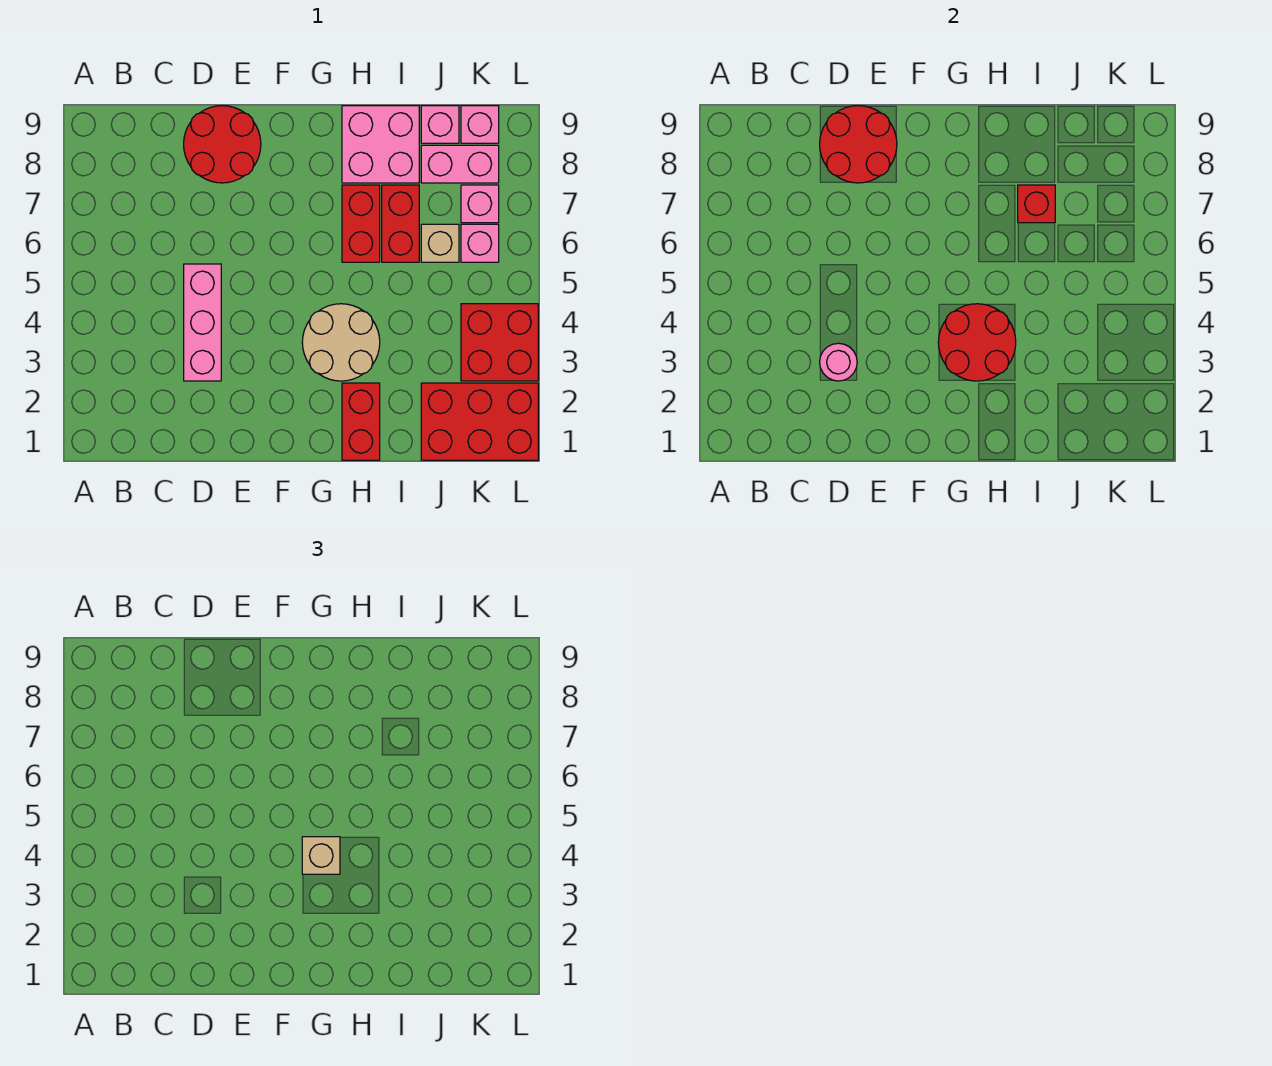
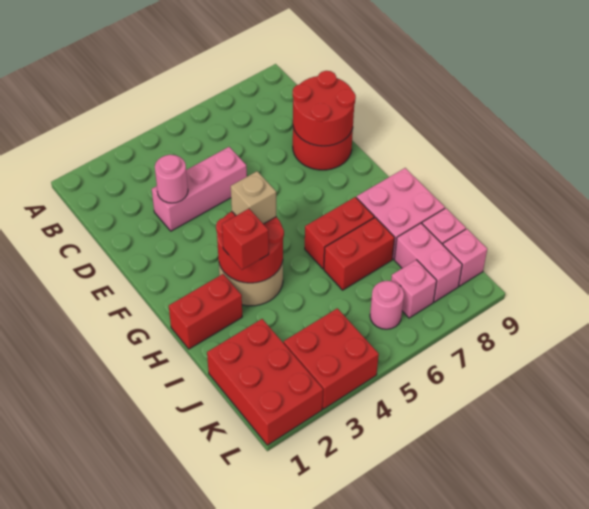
red brick I7 level 2 -> red brick H3 level 3
tan brick J6 level 1 -> none
pink brick K6 level 1 -> pink round brick K6 level 1

